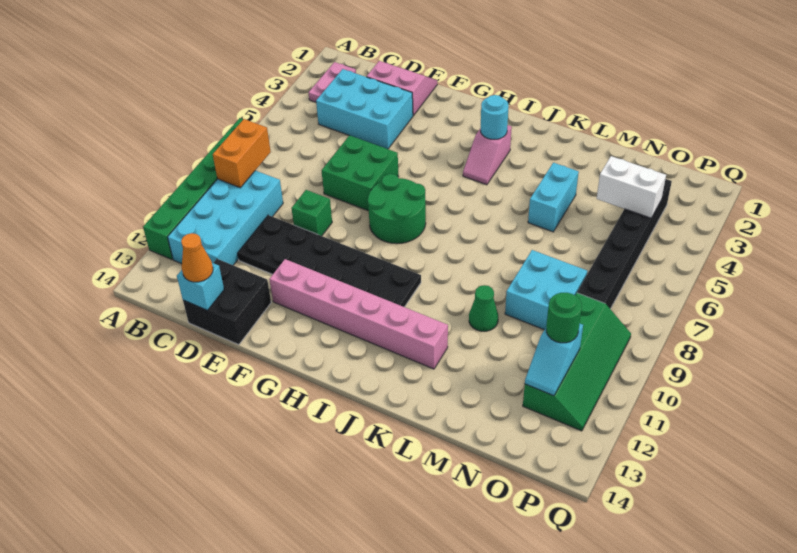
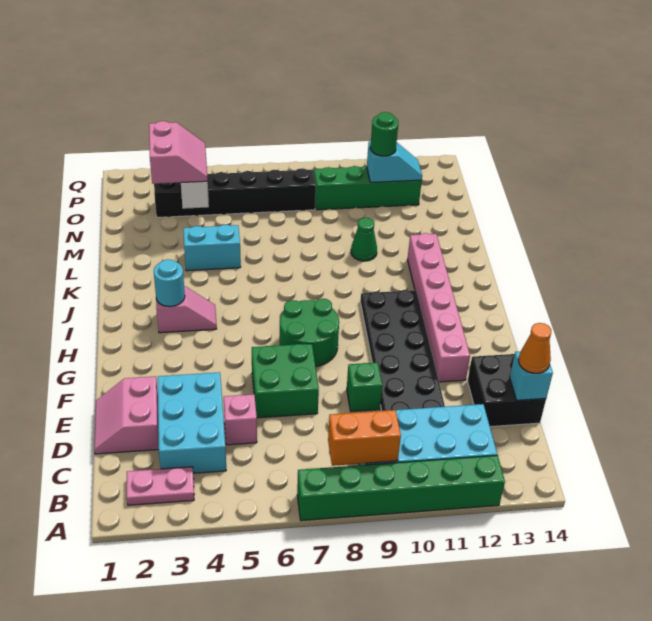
none -> pink brick D5 level 1
cyan brick M8:N9 level 1 -> none
none -> pink slope N3:O4 level 3 top 3

